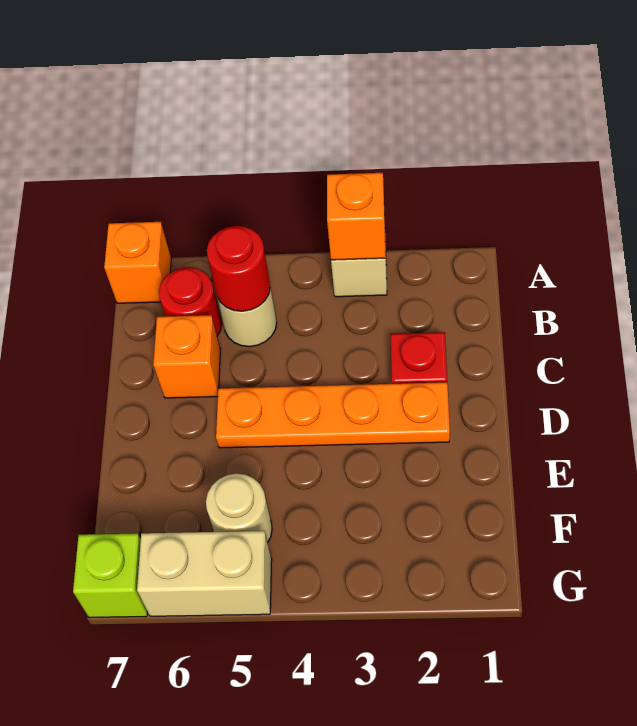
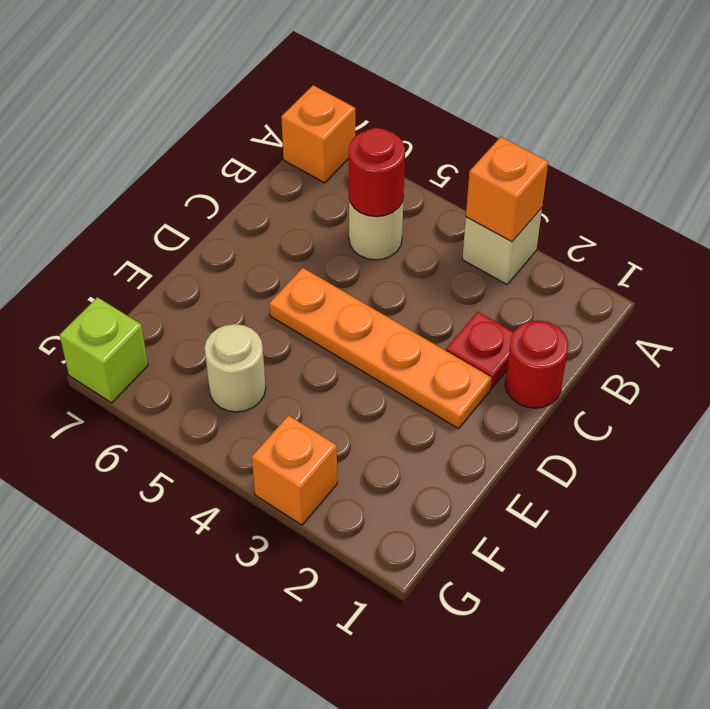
red round brick B6 level 1 -> red round brick C1 level 1
orange brick C6 level 1 -> orange brick G3 level 1
tan brick G5:G6 level 1 -> none

